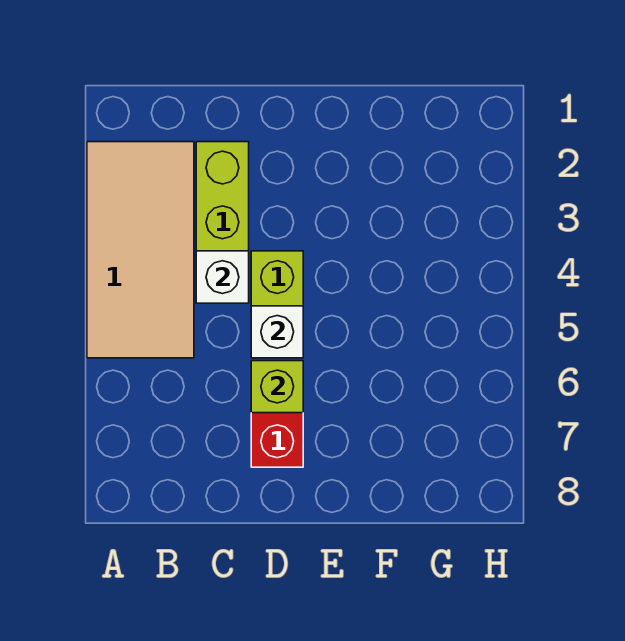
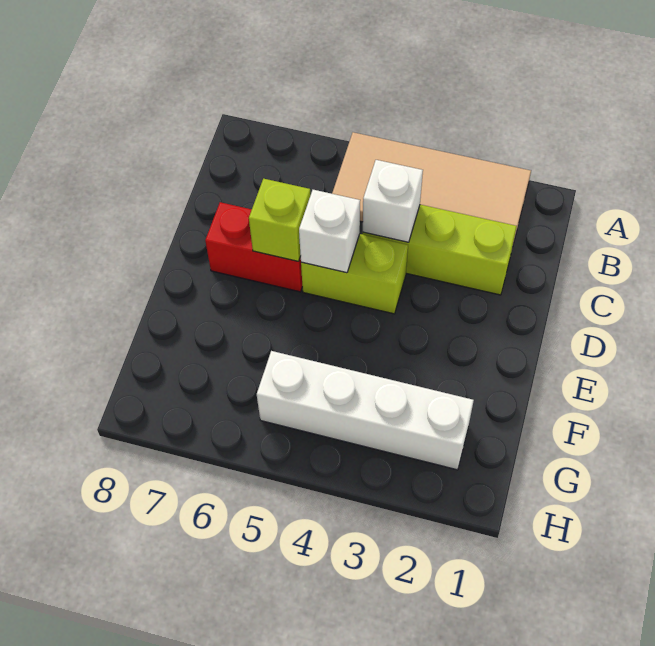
none -> white brick G2:G5 level 1

